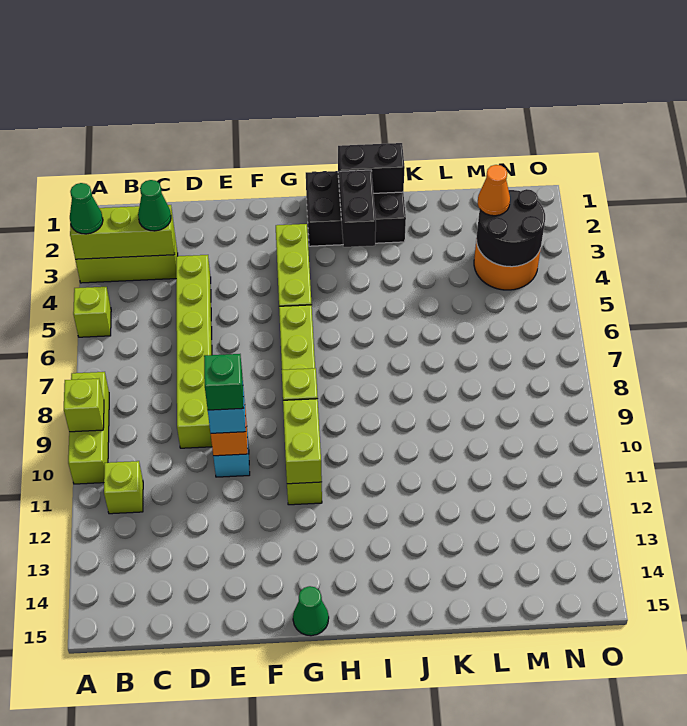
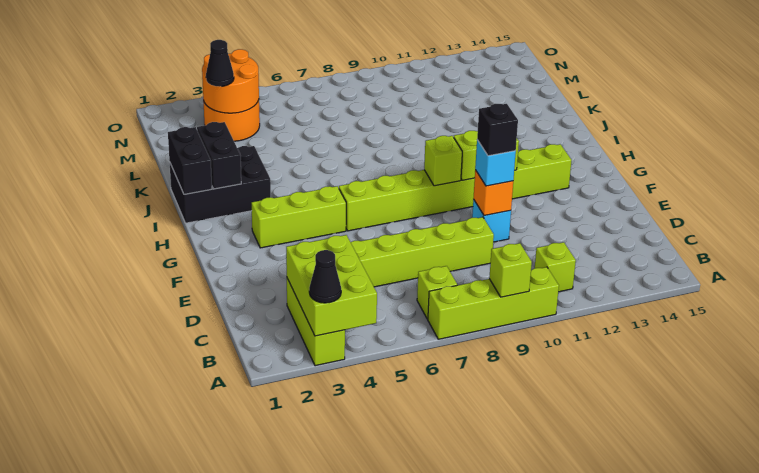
lime brick A3:C3 level 2 -> lime brick A3:C4 level 2
green cone A3 level 3 -> black cone A3 level 3
lime brick A5 level 1 -> lime brick B7 level 1
lime brick A8:A10 level 1 -> lime brick A7:A10 level 1
green cone C3 level 3 -> none
green brick E10 level 4 -> black brick E10 level 4
lime brick G6:G11 level 1 -> lime brick G6:G13 level 1
green cone G15 level 1 -> none
black brick H1:J2 level 1 -> black brick I1:J3 level 1
black brick I2:I3 level 2 -> black brick I2:J2 level 2
black round brick M3:N4 level 2 -> orange round brick M3:N4 level 2
orange cone M3 level 3 -> black cone M3 level 3

